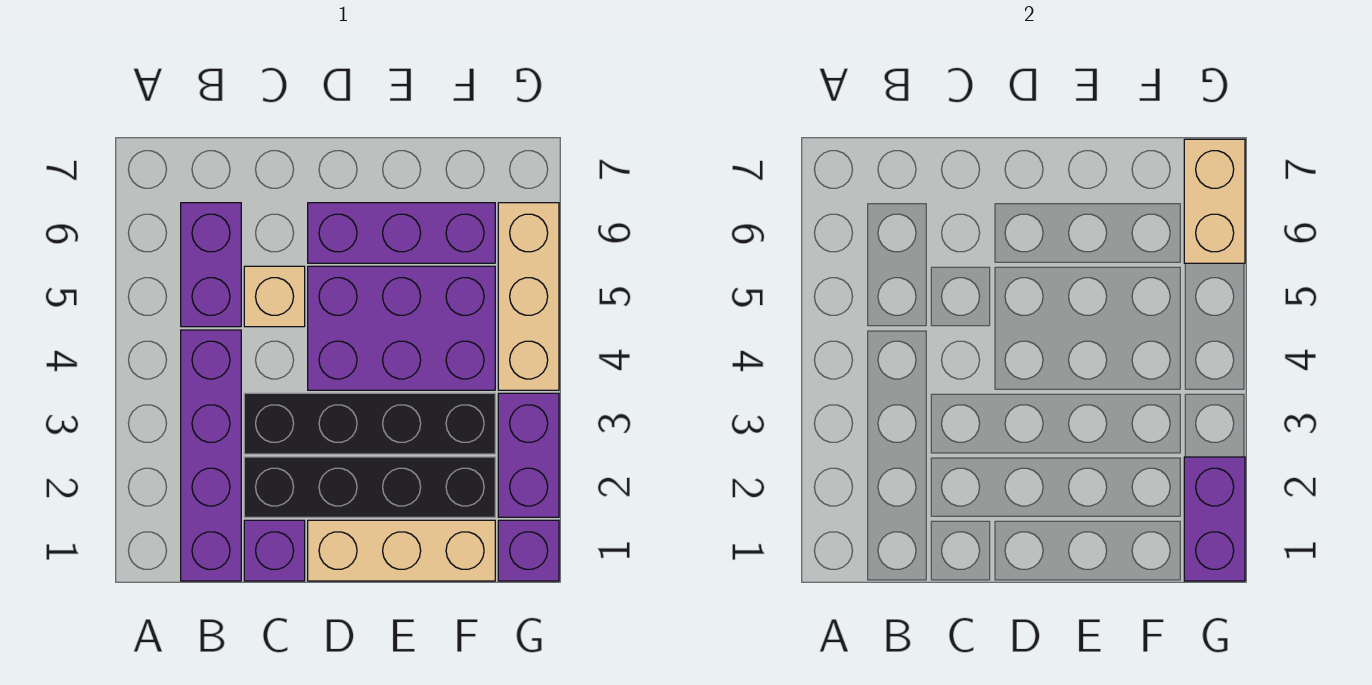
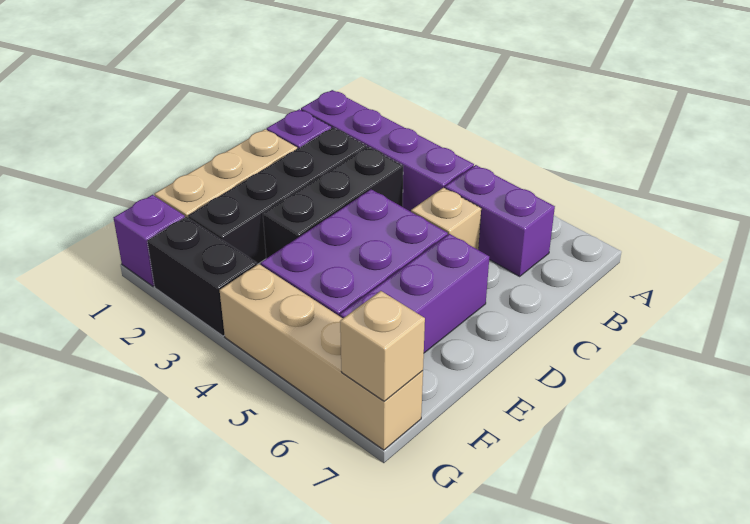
black brick C3:F3 level 1 -> black brick C3:E3 level 1
purple brick G1:G2 level 2 -> none
purple brick G2:G3 level 1 -> black brick G2:G3 level 1
tan brick G4:G6 level 1 -> tan brick G4:G7 level 1
tan brick G6:G7 level 2 -> tan brick G7 level 2

